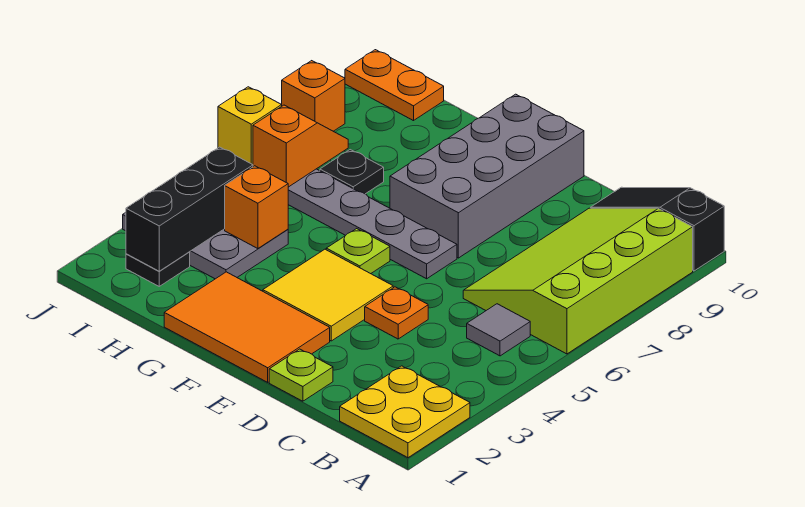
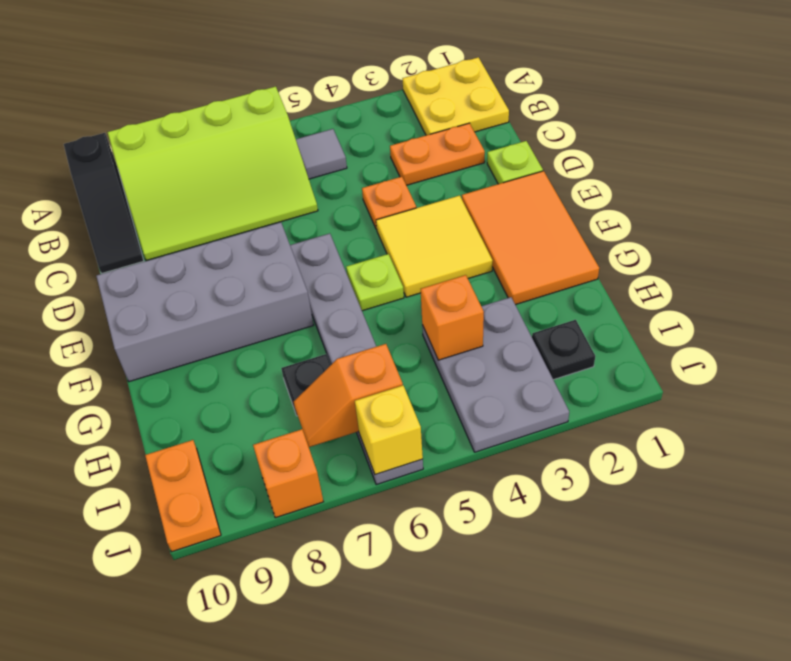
none -> orange plate C2:C3 level 1
black brick I2:I4 level 2 -> none

